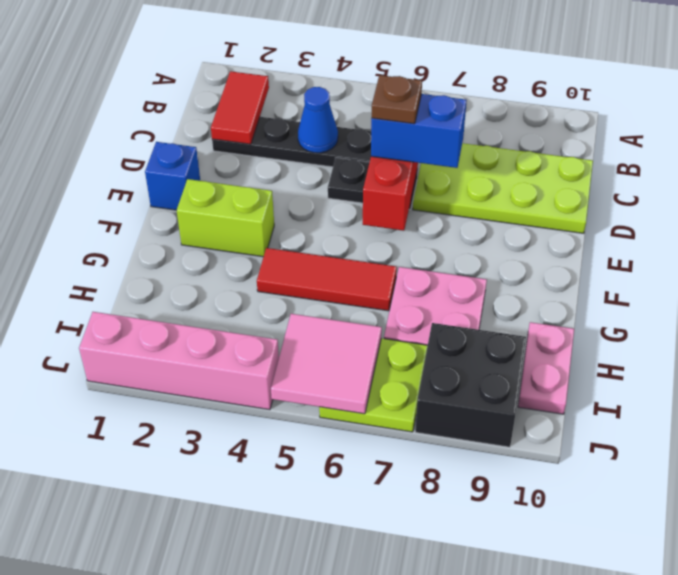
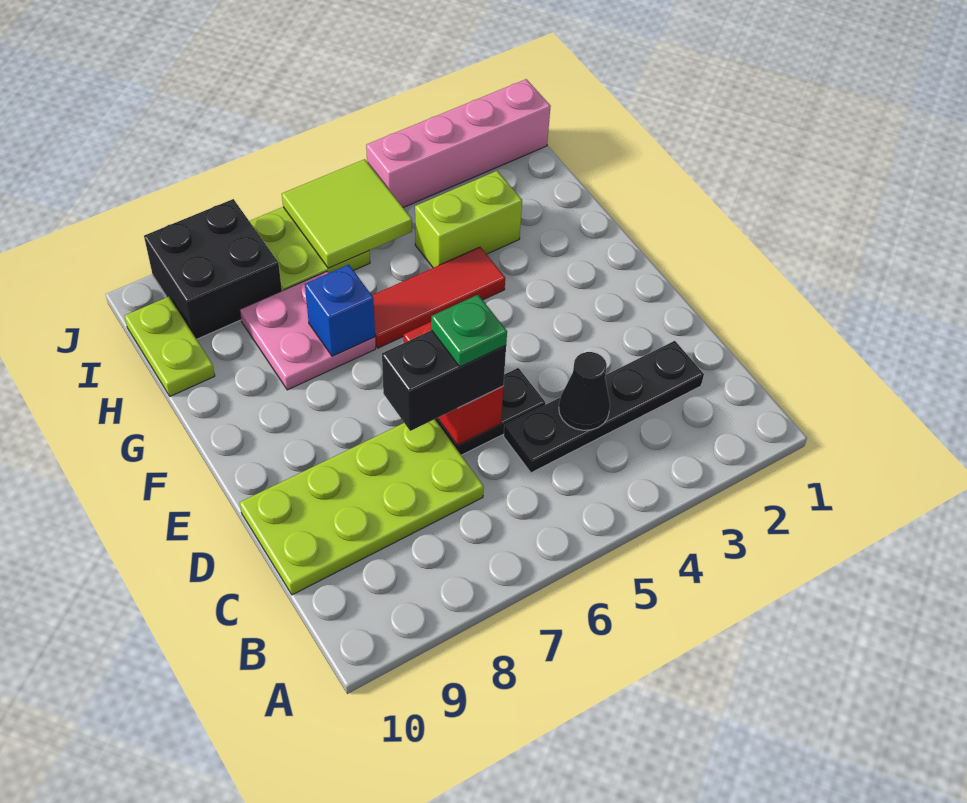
red tile B2:C2 level 2 -> none
blue cone C4 level 2 -> black cone C4 level 2
blue brick D6:D7 level 3 -> black brick D6:D7 level 3
brown plate D6 level 4 -> green plate D6 level 4
blue brick E1 level 1 -> blue brick G7 level 2
lime brick F2:F3 level 1 -> lime brick H3:H4 level 1
pink plate H10:I10 level 1 -> lime plate H10:I10 level 1
pink tile I5:J6 level 2 -> lime tile I5:J6 level 2

